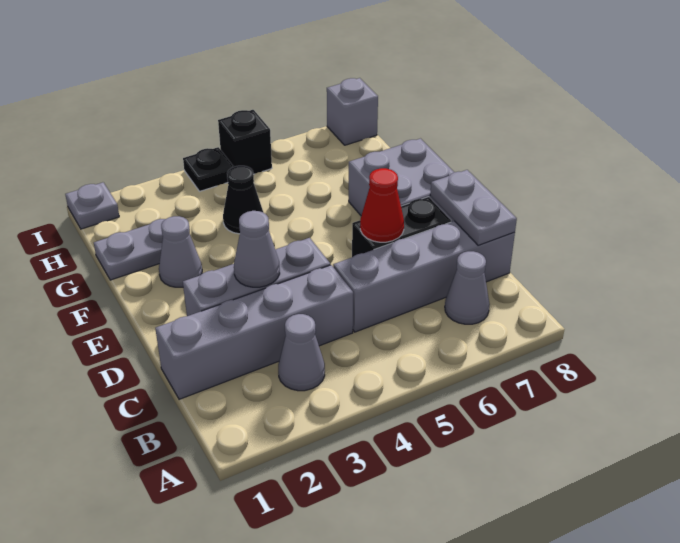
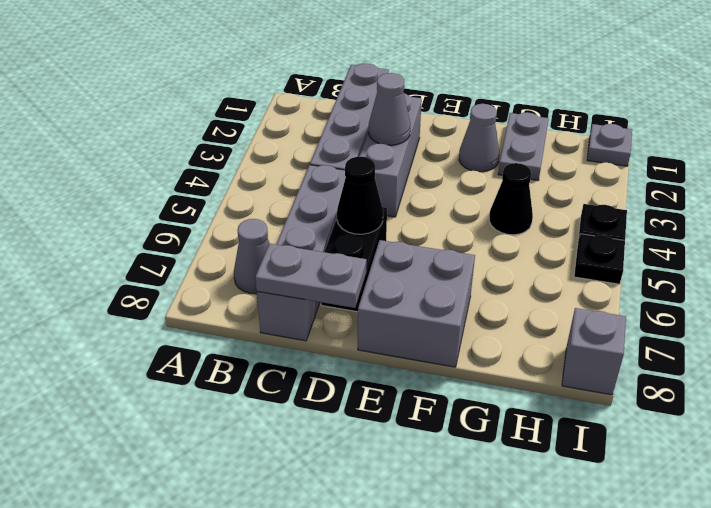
grey cone B3 level 1 -> none
red cone D6 level 2 -> black cone D6 level 2
black brick I5 level 1 -> black plate I5 level 1

